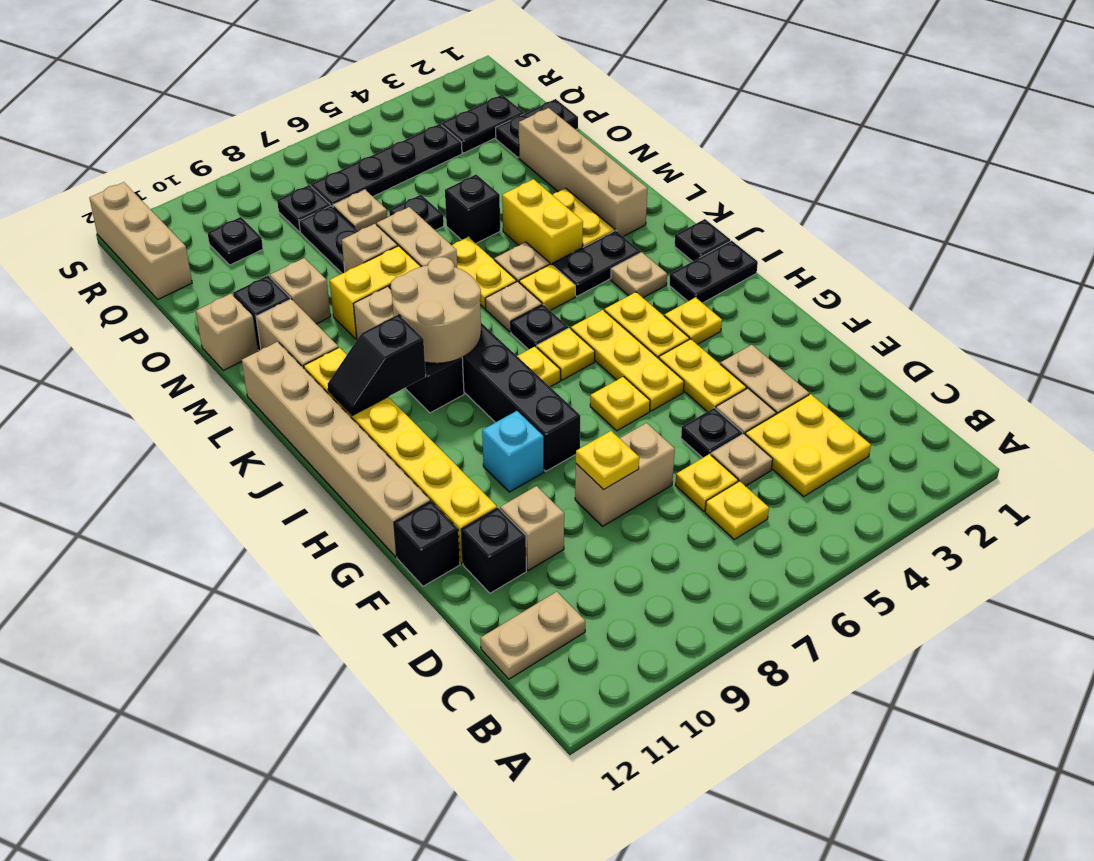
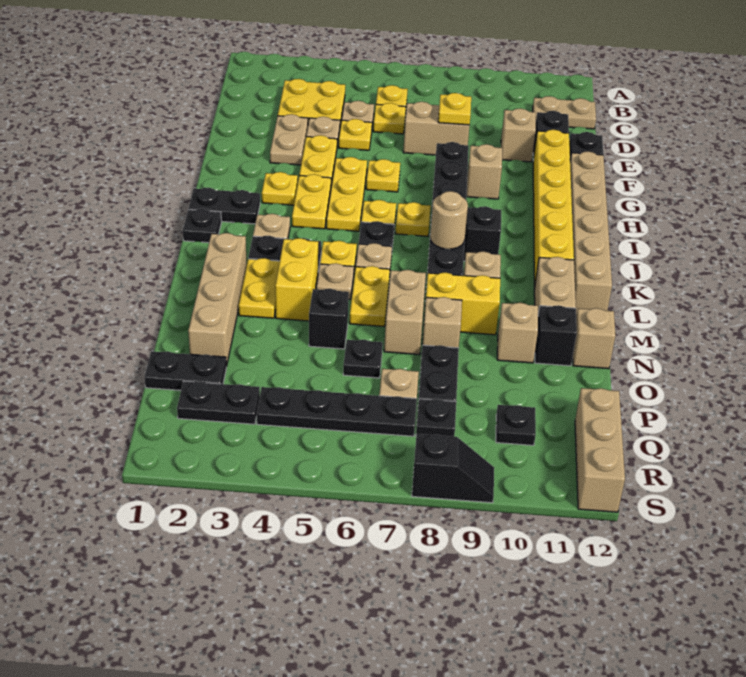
black plate E5 level 1 -> yellow plate E5 level 1
cyan brick G9 level 1 -> tan brick G9 level 1
tan round brick J8:K9 level 2 -> tan round brick K8 level 2
black slope J10:J11 level 2 top 10 -> black slope S8:S9 level 1 top 8

